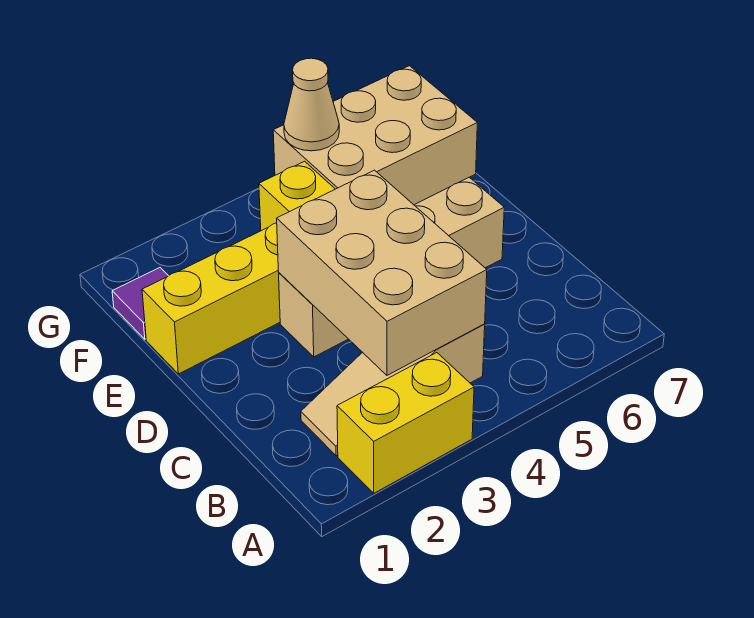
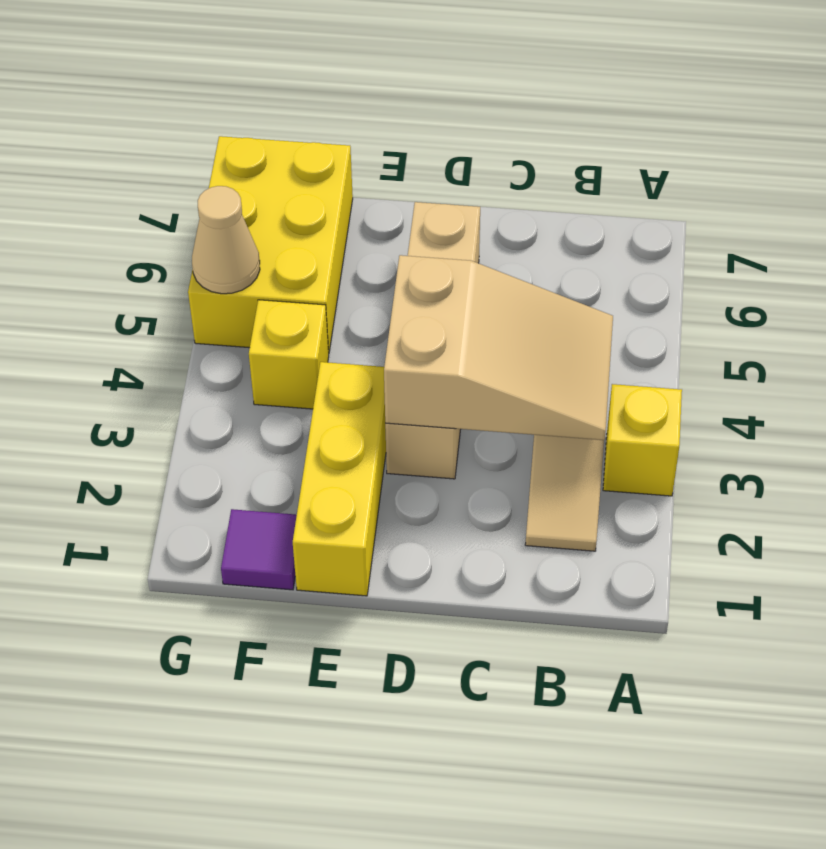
yellow brick A2:A3 level 1 -> yellow brick A3 level 1
tan brick B3:D4 level 2 -> tan slope B3:D4 level 2 top D
tan brick F5:G7 level 1 -> yellow brick F5:G7 level 1

